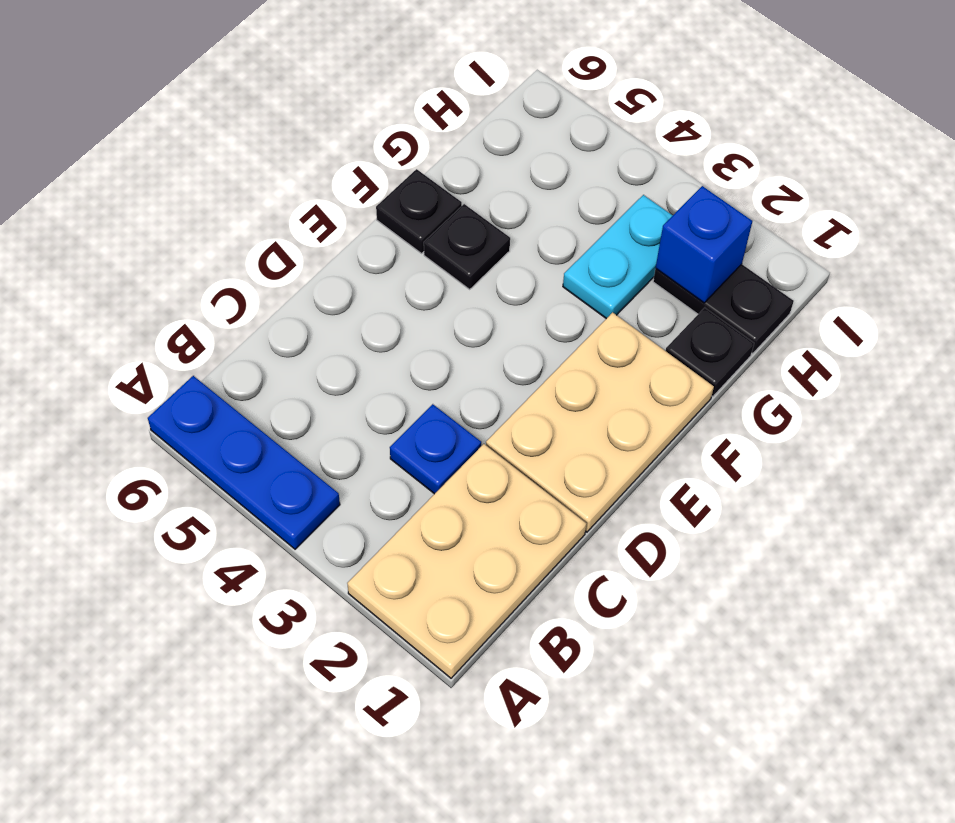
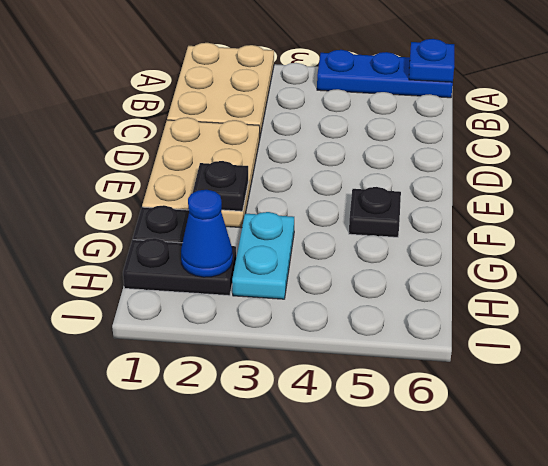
blue plate C3 level 1 -> blue plate A6 level 2
black plate F6 level 1 -> black plate F2 level 2
blue brick H2 level 2 -> blue cone H2 level 2

